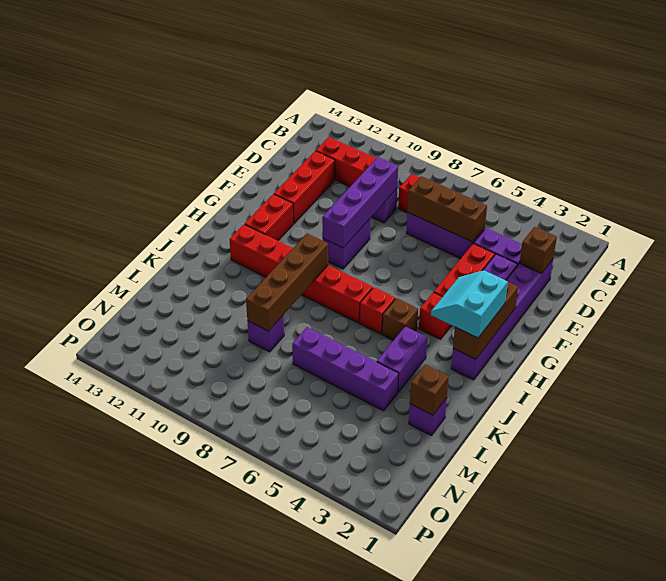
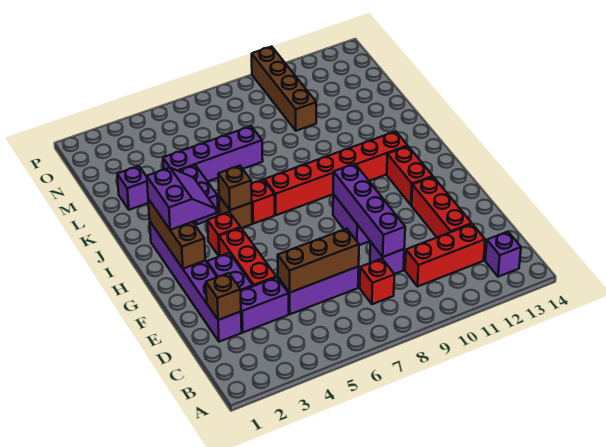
cyan slope H2:I3 level 3 top 2 -> purple slope H2:I3 level 3 top 2
brown brick I9:L9 level 2 -> brown brick M10:P10 level 1
brown brick L2 level 2 -> brown brick I5 level 2
purple brick L9 level 1 -> purple brick B13 level 1

